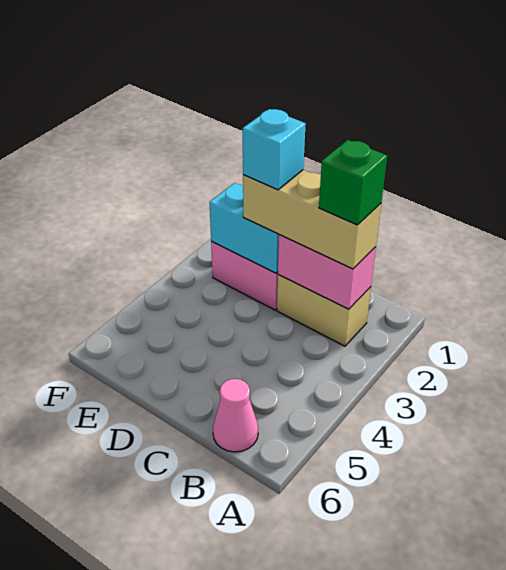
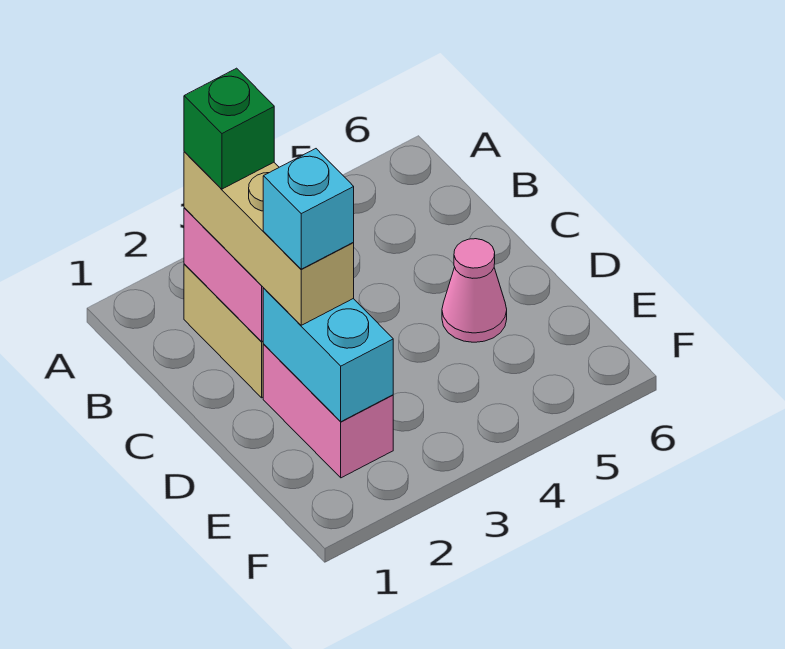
pink cone B6 level 1 -> pink cone D5 level 1

